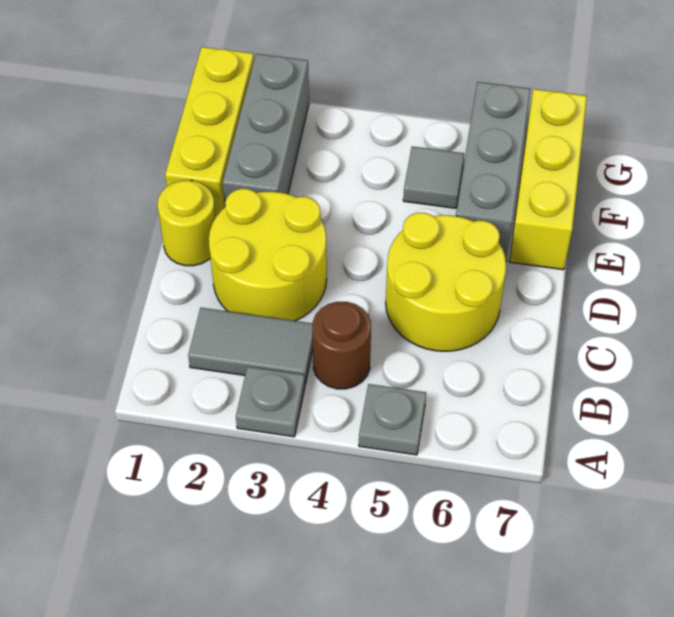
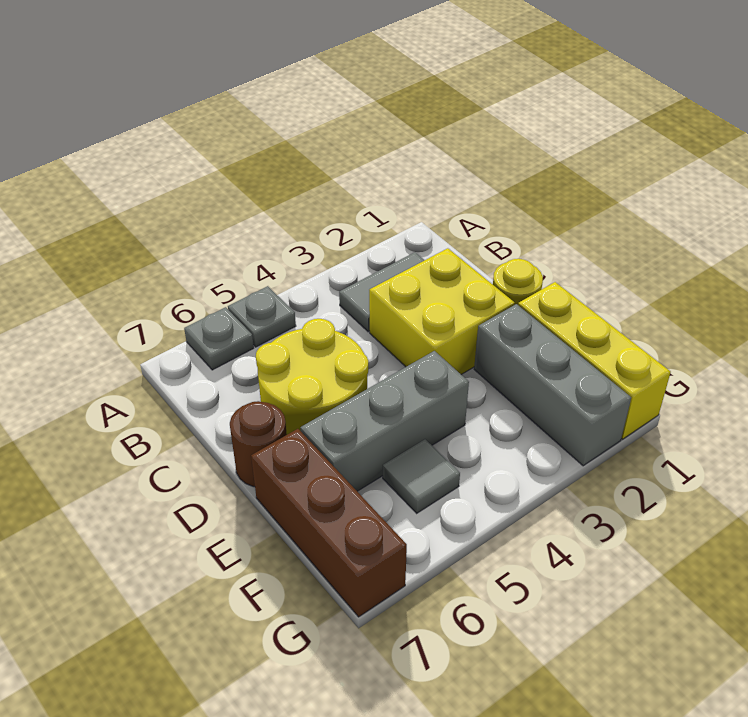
grey plate A3 level 1 -> grey plate A6 level 1
brown round brick B4 level 1 -> brown round brick D7 level 1
yellow round brick C2:D3 level 1 -> yellow brick C2:D3 level 1
grey brick E6:G6 level 1 -> grey brick E4:E6 level 1
yellow brick E7:G7 level 1 -> brown brick E7:G7 level 1

